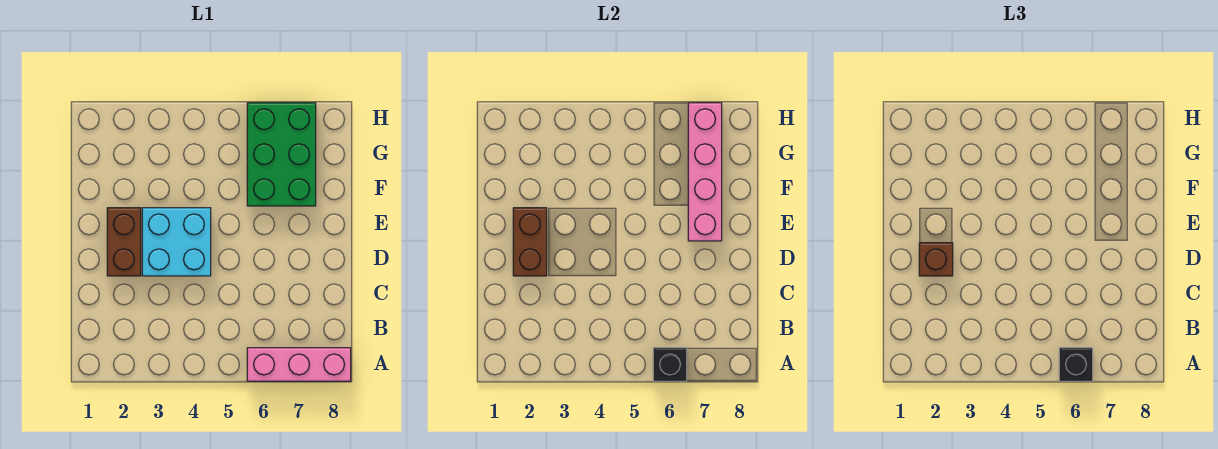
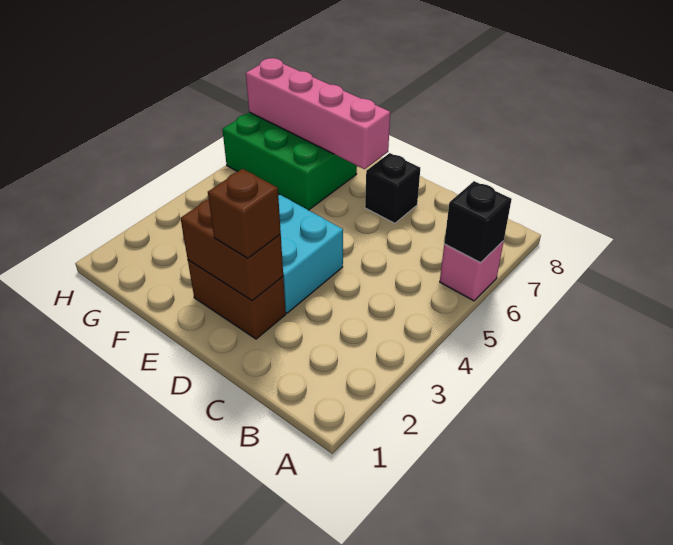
pink brick A6:A8 level 1 -> pink brick A6 level 1
black brick A6 level 3 -> black brick D7 level 1

